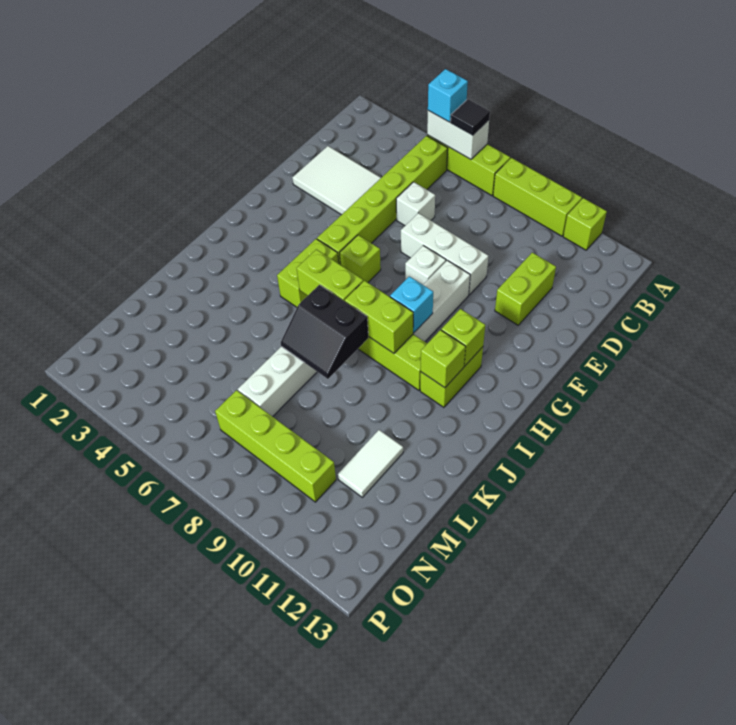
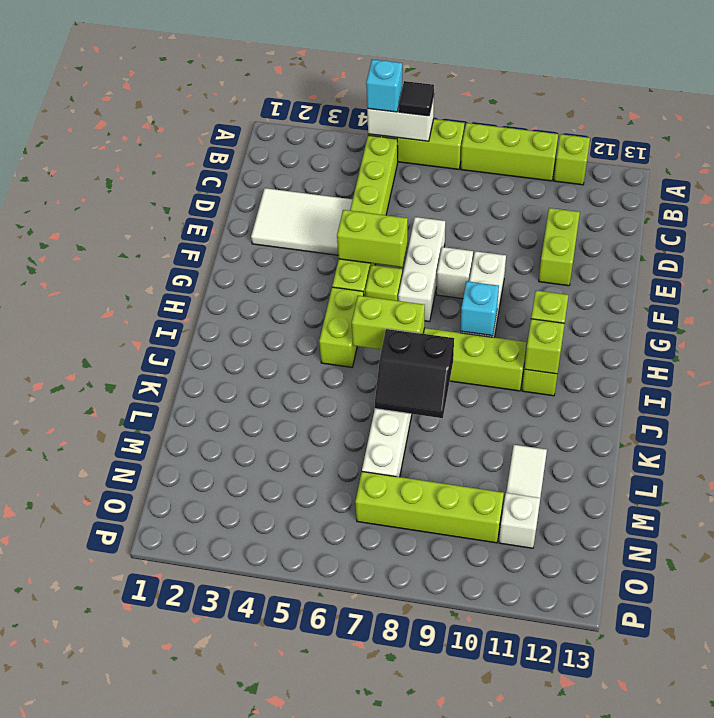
white brick D6 level 1 -> white brick N11 level 1
white brick E7:E9 level 1 -> white brick E7:G7 level 1
lime brick I8:I9 level 2 -> lime brick F5:F6 level 2

